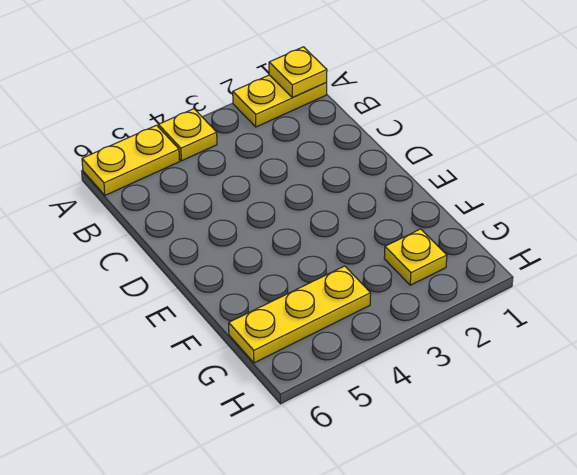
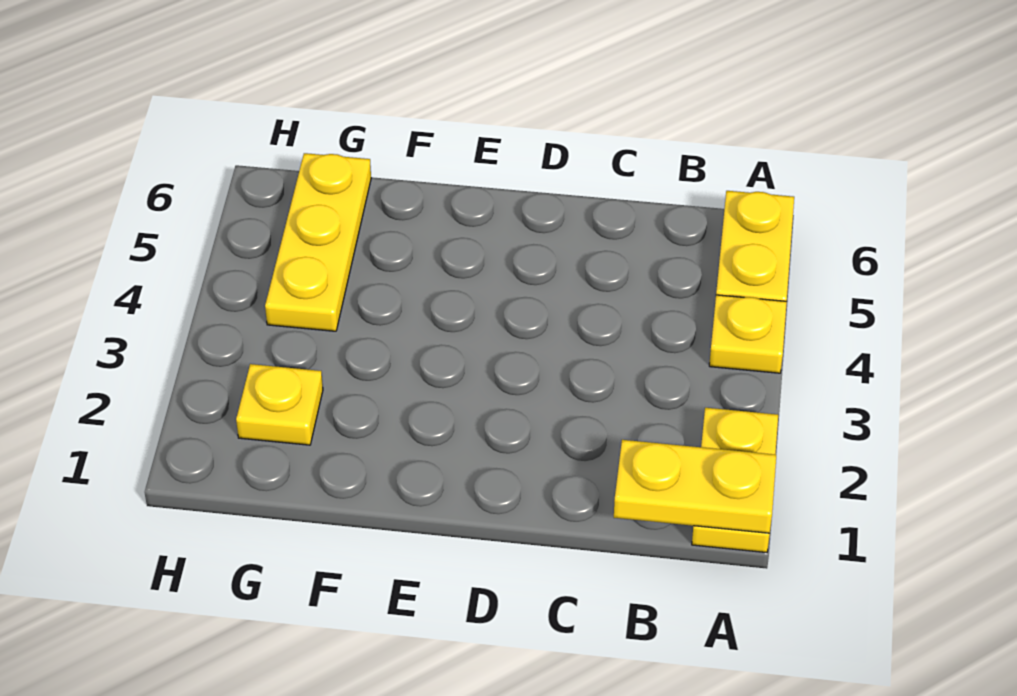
yellow plate A1 level 2 -> yellow plate A1:B1 level 2

